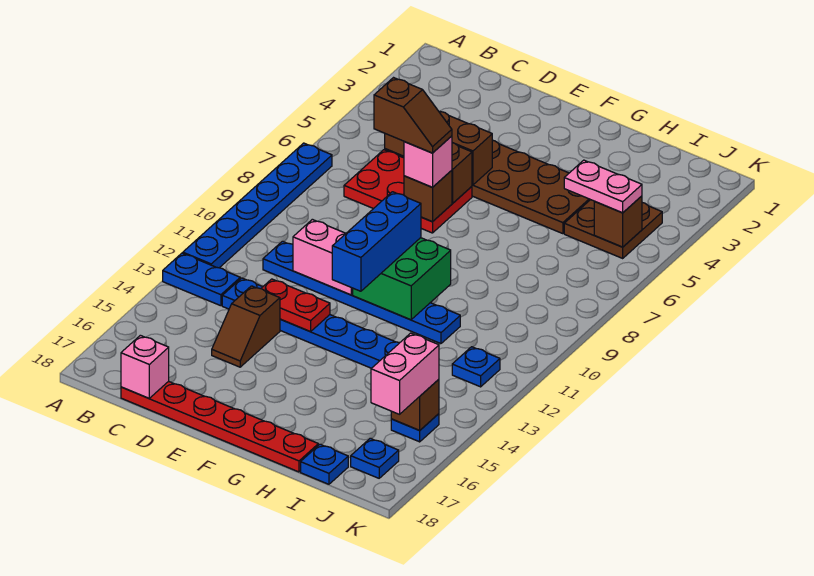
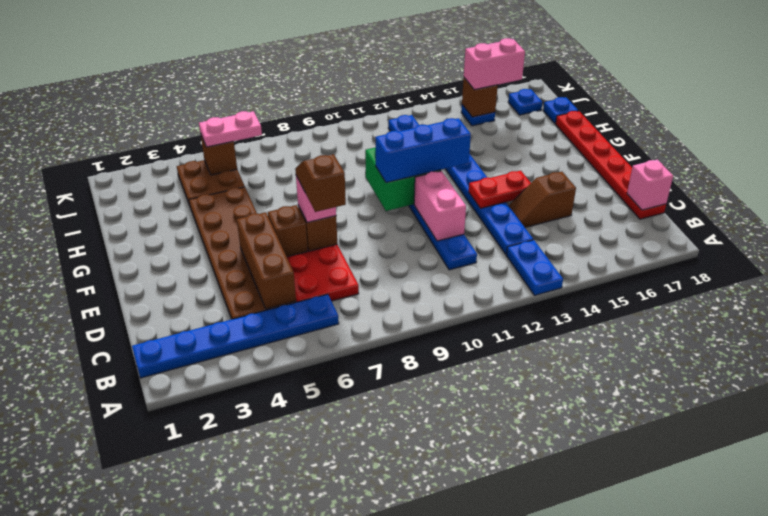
blue plate A7:A12 level 1 -> blue plate B1:B6 level 1
red plate D13:E13 level 2 -> red plate E13:E14 level 2
brown slope D14:D15 level 1 top 14 -> brown slope D14:D15 level 1 top 15
pink plate I5:J5 level 3 -> pink plate J5:J6 level 3

